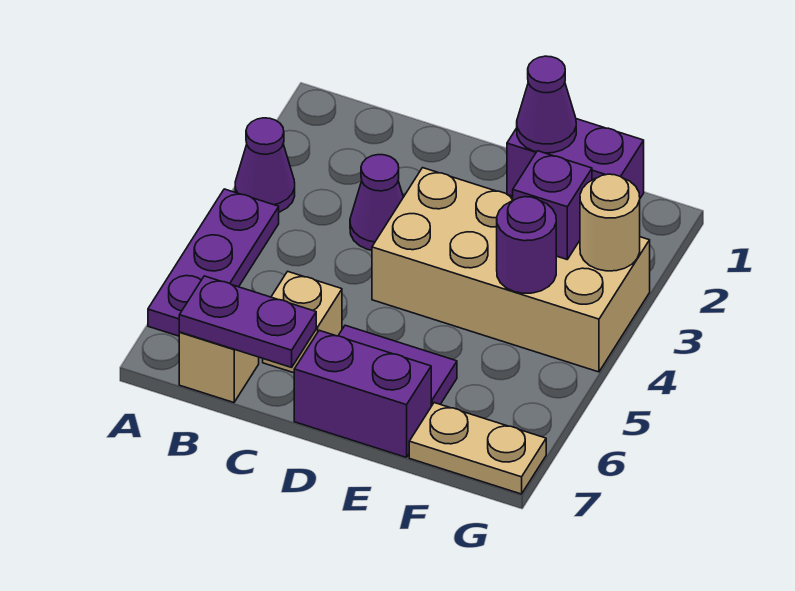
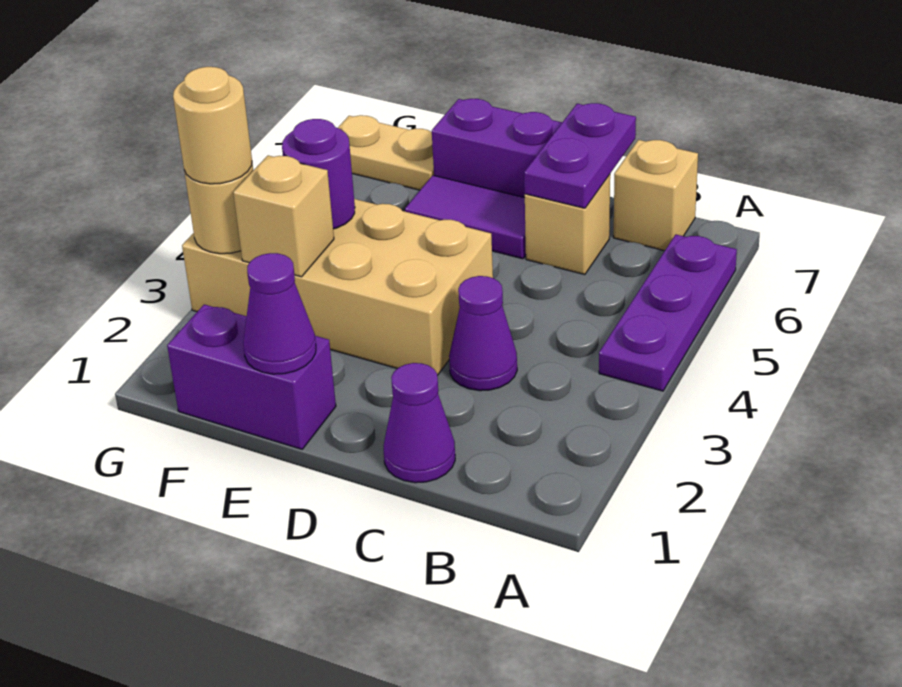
purple cone A3 level 1 -> purple cone C1 level 1
purple plate B7:C7 level 2 -> purple plate C6:C7 level 2
purple brick F3 level 2 -> tan brick F3 level 2
none -> tan round brick G3 level 3

